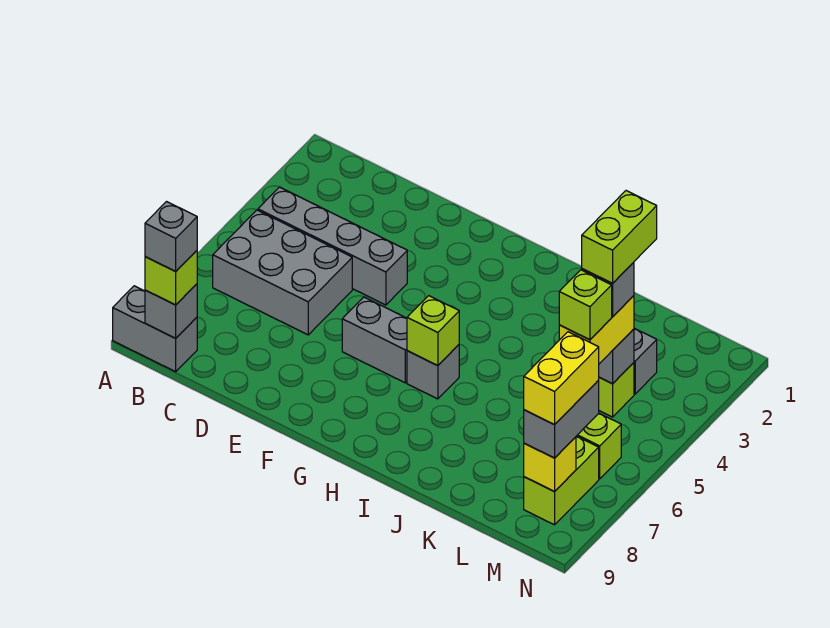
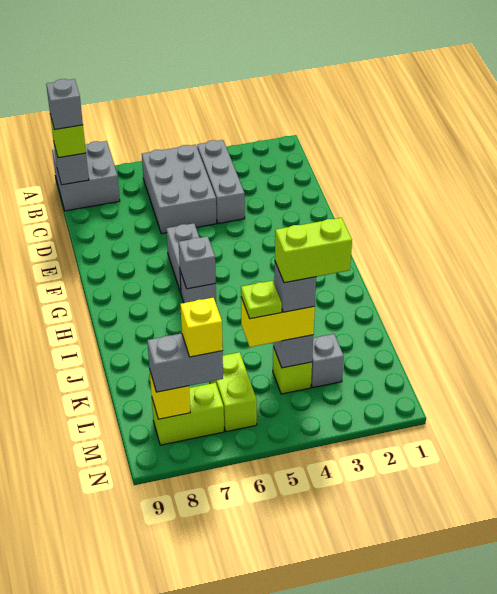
grey brick A9:B9 level 1 -> grey brick A8:B9 level 1
grey brick B4:E4 level 1 -> grey brick B4:D4 level 1
lime brick H6 level 2 -> grey brick H6 level 2
lime brick L5 level 4 -> lime plate L5 level 4
yellow brick M7:M8 level 4 -> yellow brick M7 level 4

